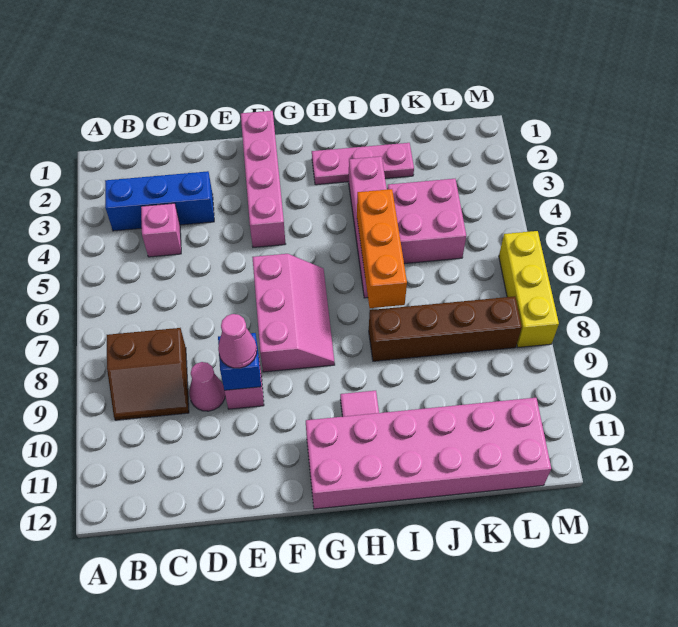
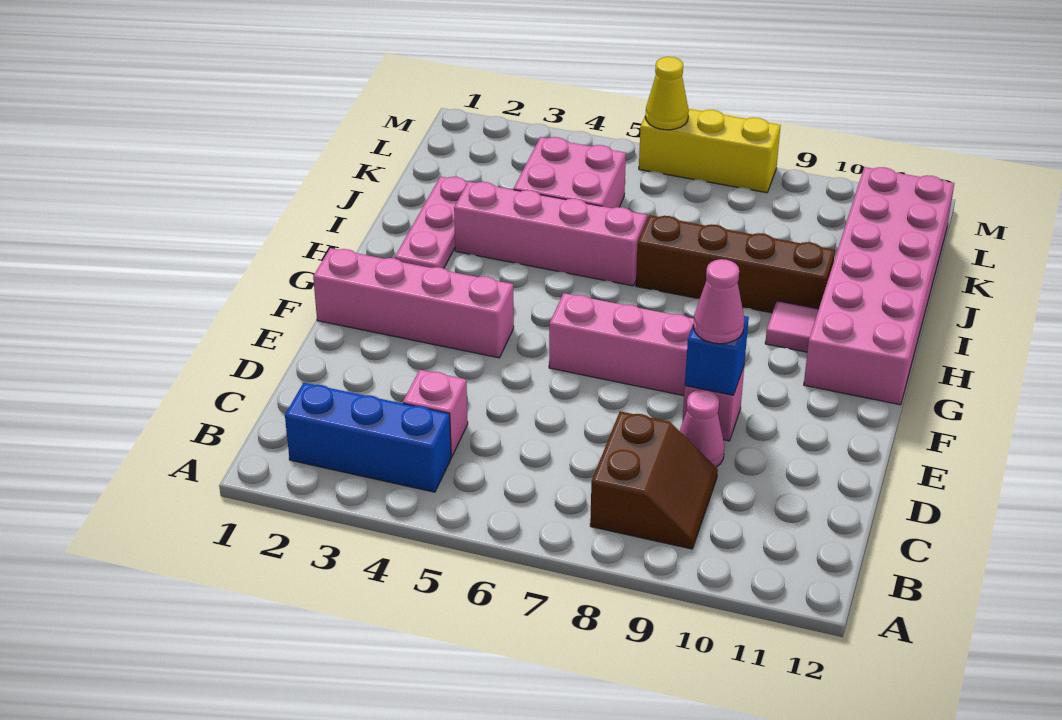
blue brick B3:D3 level 1 -> blue brick B2:B4 level 1
orange brick I5:I7 level 2 -> none
brown brick I8:L8 level 1 -> brown brick I7:I10 level 1
none -> yellow cone M6 level 2

